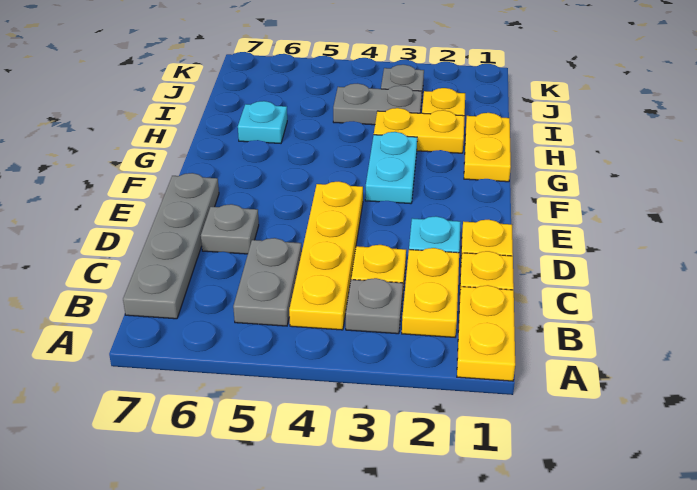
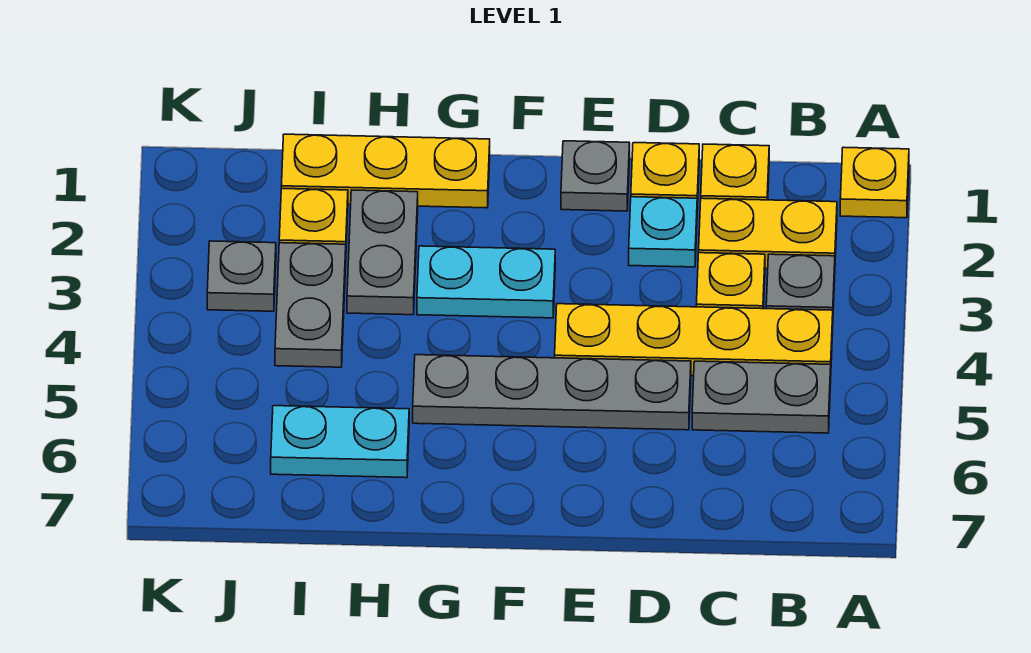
yellow plate A1:B1 level 1 -> yellow plate A1 level 1
grey plate B7:E7 level 1 -> grey plate D5:G5 level 1
grey plate D6 level 1 -> grey plate E1 level 1
yellow plate G1:H1 level 1 -> yellow plate G1:I1 level 1
yellow plate H2:H3 level 1 -> grey plate H2:H3 level 1
cyan plate H6 level 1 -> cyan plate H6:I6 level 1

